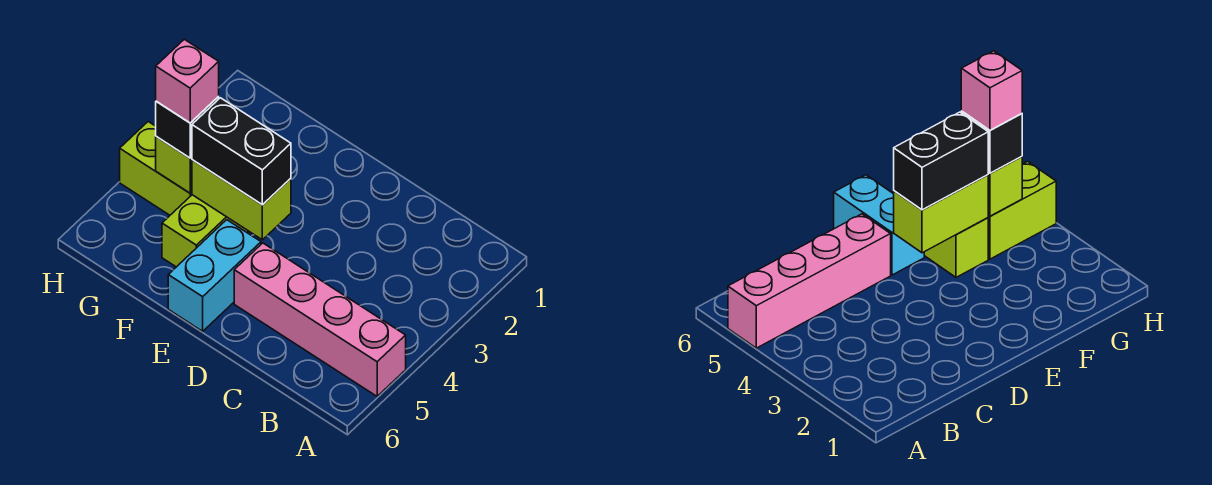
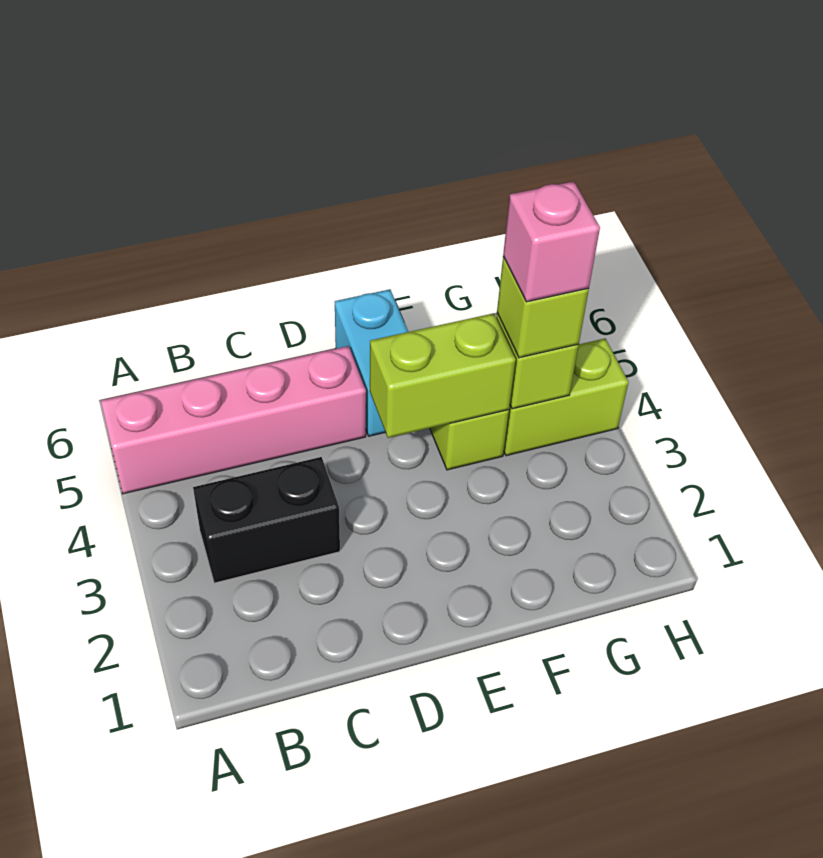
black brick E4:F4 level 3 -> black brick B3:C3 level 1
black brick G4 level 3 -> lime brick G4 level 3

